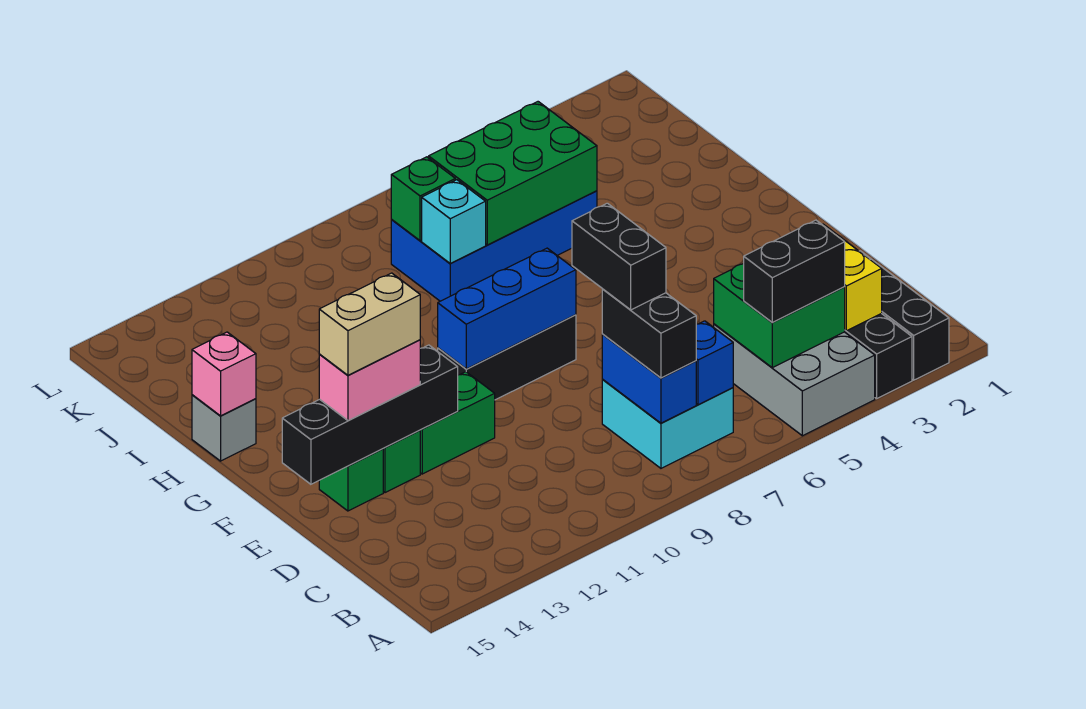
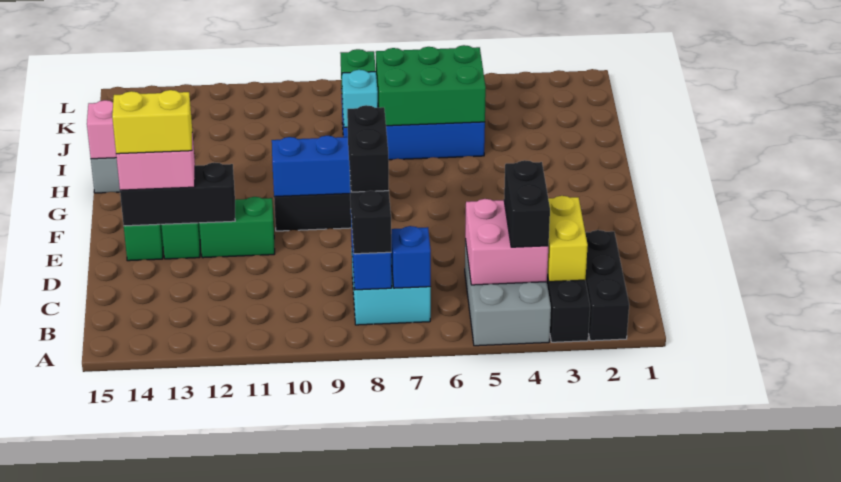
green brick B4:C5 level 2 -> pink brick B4:C5 level 2
black brick B4:B5 level 3 -> black brick B4:C4 level 3
black brick E12:E15 level 2 -> black brick E12:E14 level 2
tan brick E13:E14 level 4 -> yellow brick E13:E14 level 4

